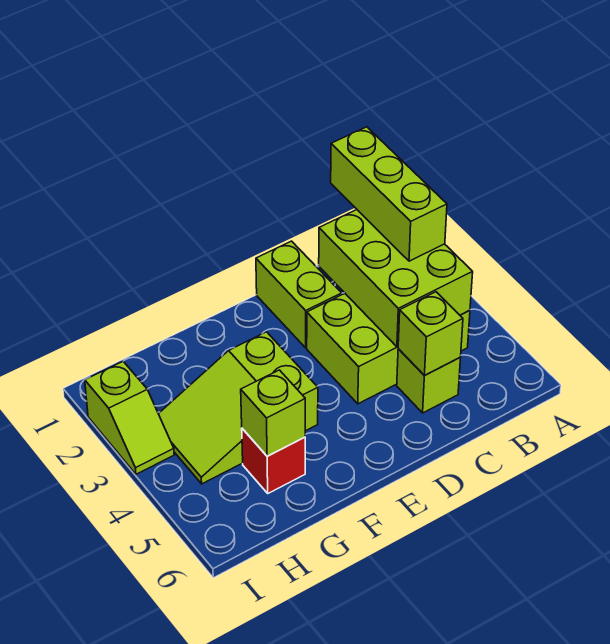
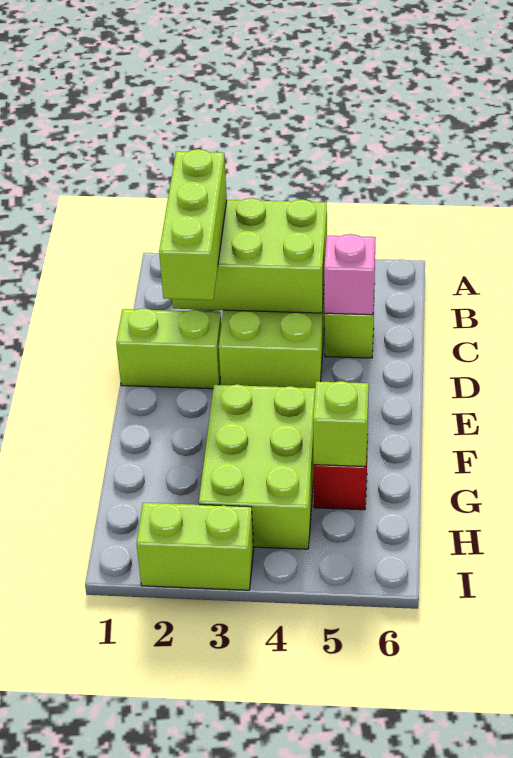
lime brick B1:B3 level 3 -> lime brick B2:D2 level 3
lime brick C5 level 2 -> pink brick C5 level 2
lime slope F3:H4 level 1 top F -> lime brick F3:H4 level 1
lime slope I2:I3 level 1 top 2 -> lime brick I2:I3 level 1

